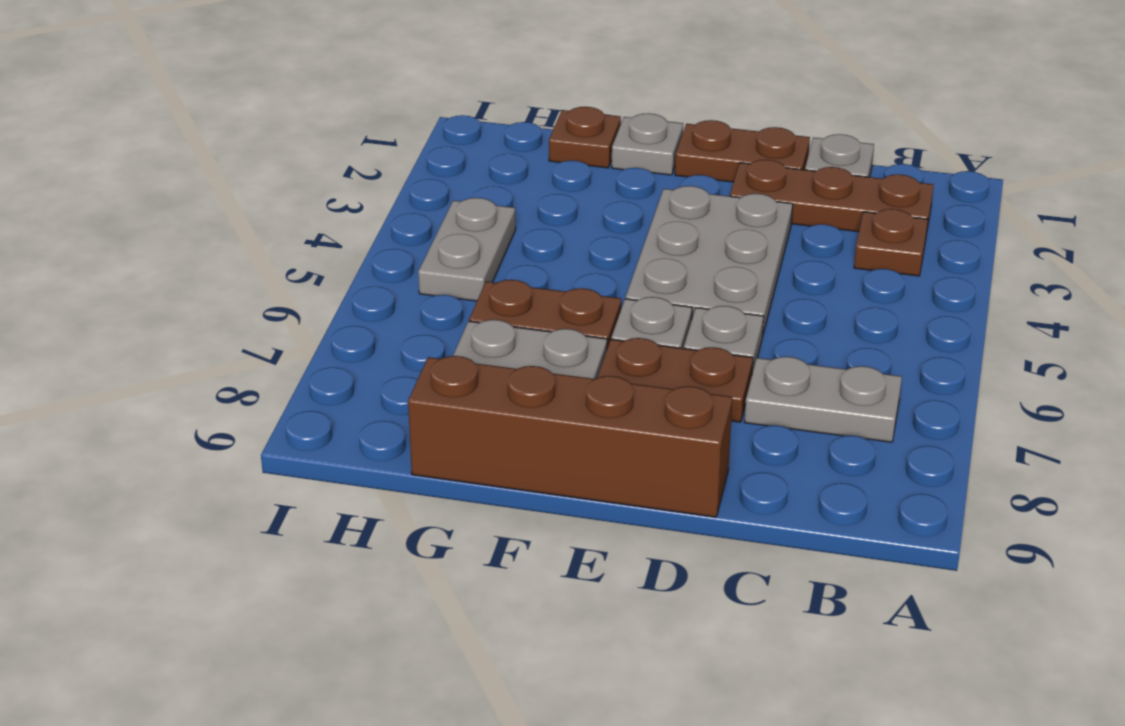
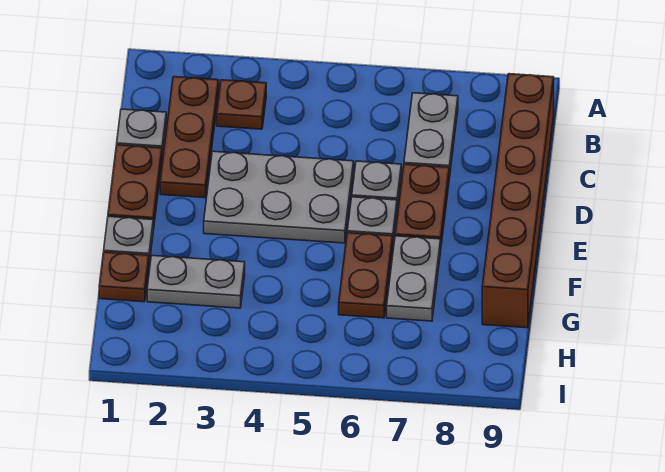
brown brick D9:G9 level 1 -> brown brick B9:G9 level 1
grey plate H4:H5 level 1 -> grey plate G2:G3 level 1

